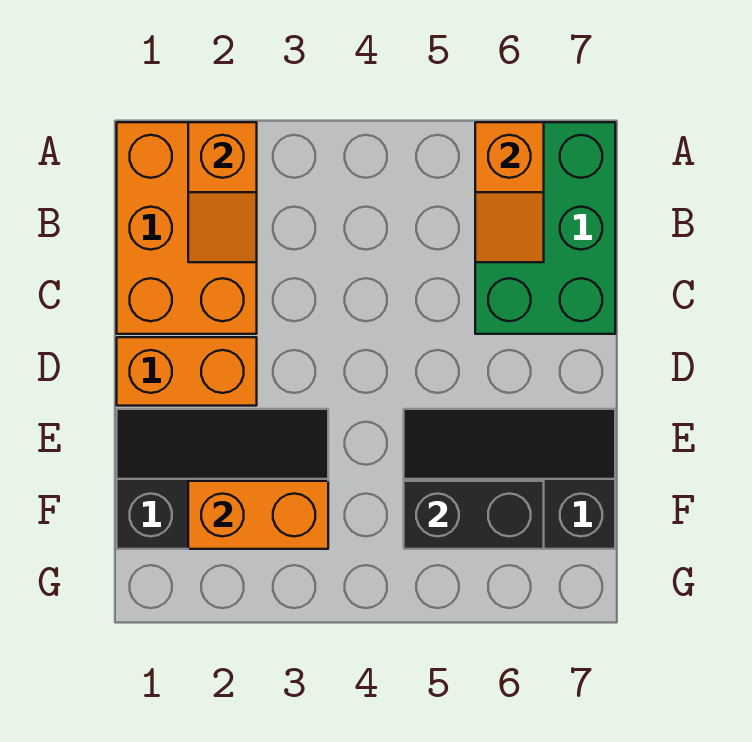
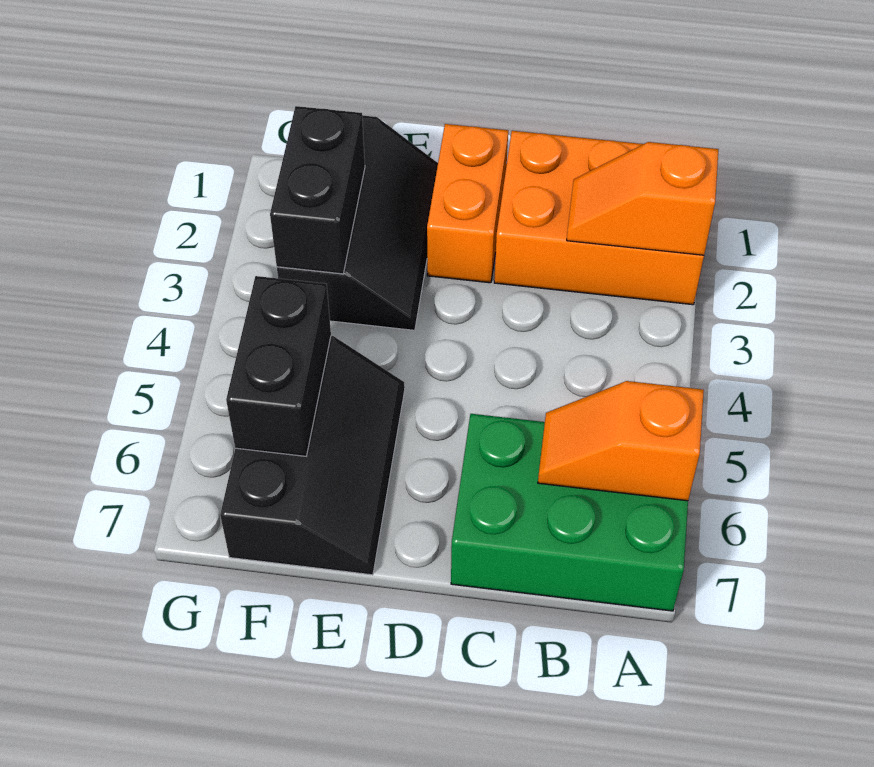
orange brick F2:F3 level 2 -> black brick F2:F3 level 2

